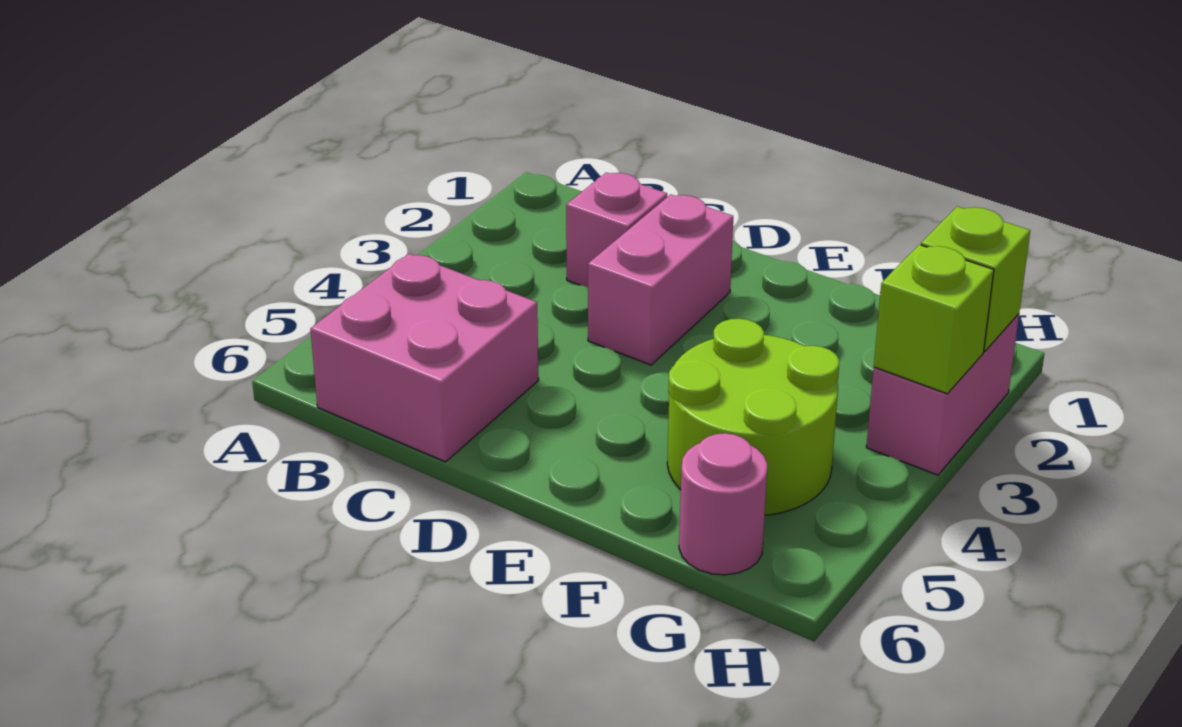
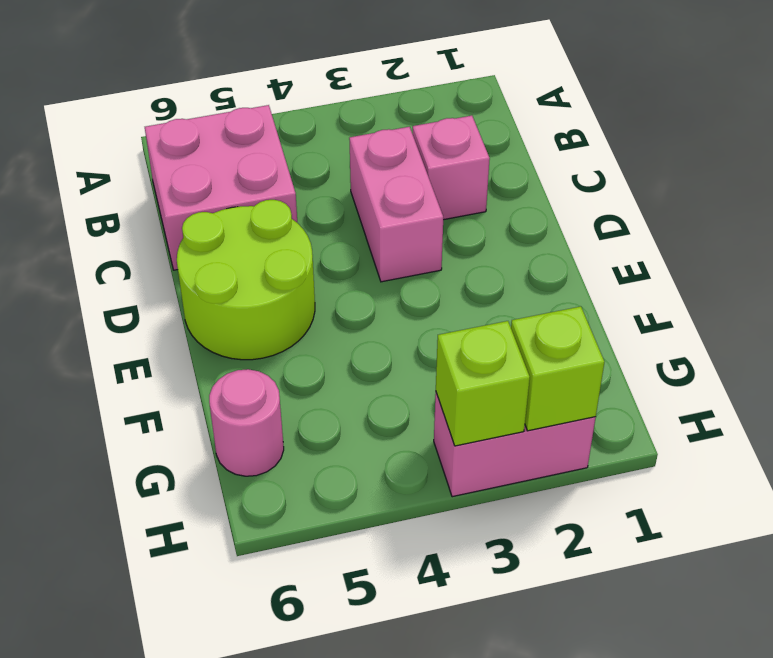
pink brick D2:D3 level 1 -> pink brick C3:D3 level 1
lime round brick F4:G5 level 1 -> lime round brick D5:E6 level 1

